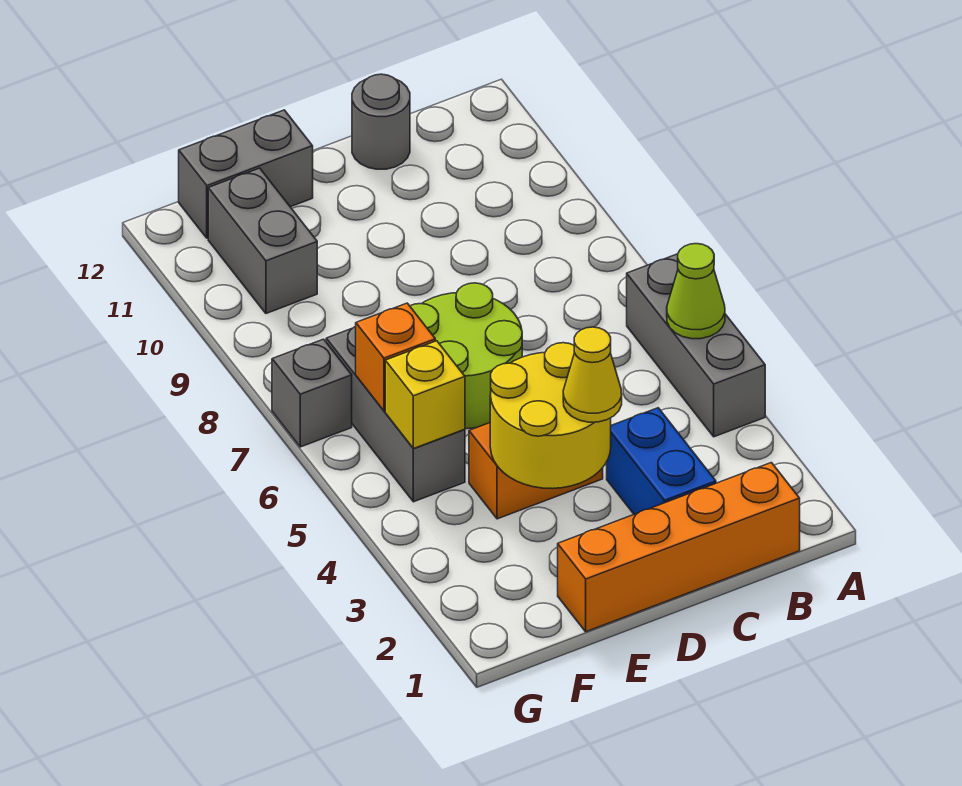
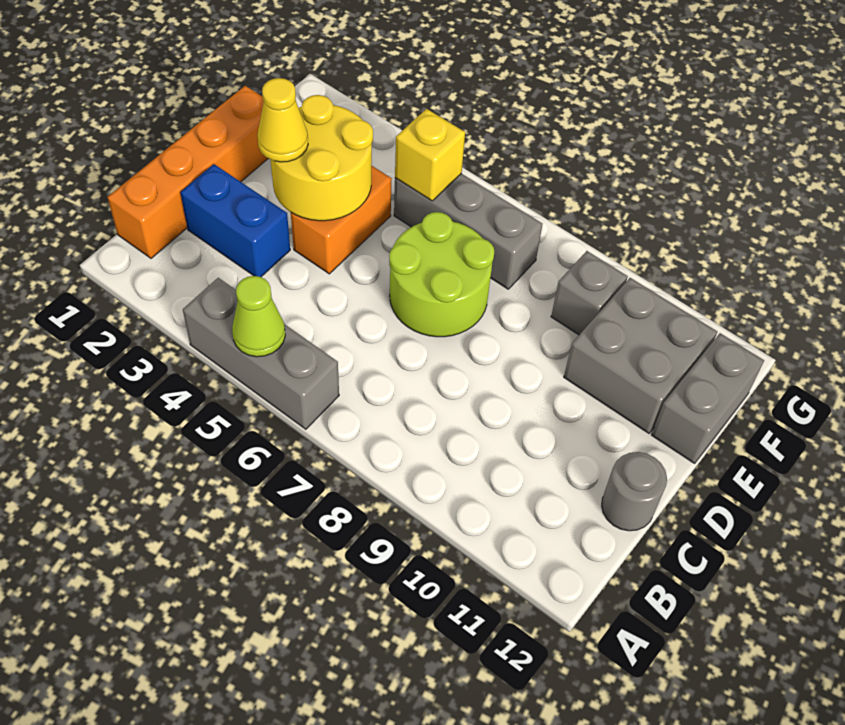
orange brick F6 level 2 -> none
grey brick F10:F11 level 1 -> grey brick E10:F11 level 1
grey brick G7 level 1 -> grey brick F9 level 1

